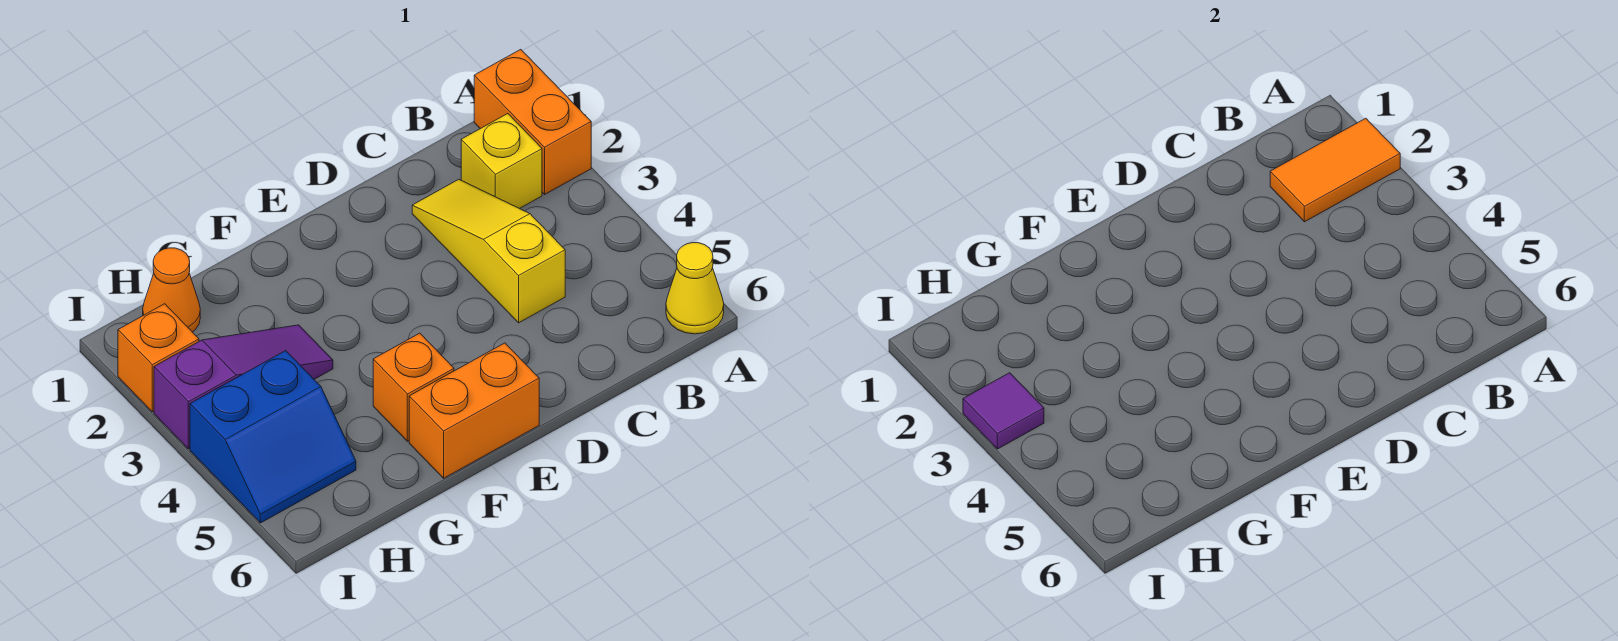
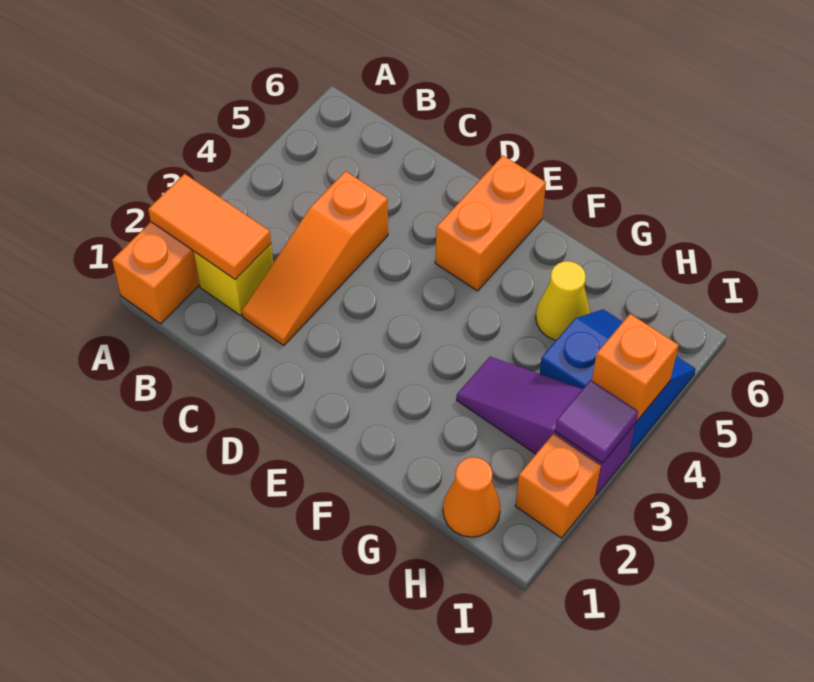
yellow cone A6 level 1 -> yellow cone G5 level 1
yellow slope C2:C4 level 1 top 4 -> orange slope C2:C4 level 1 top 4
orange brick E6:F6 level 1 -> orange brick E5:E6 level 1
orange brick F5 level 1 -> orange brick I4 level 2

